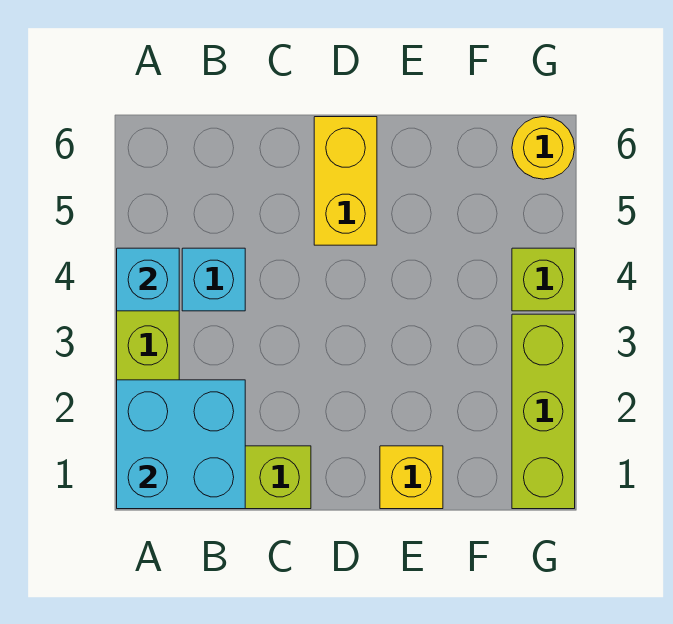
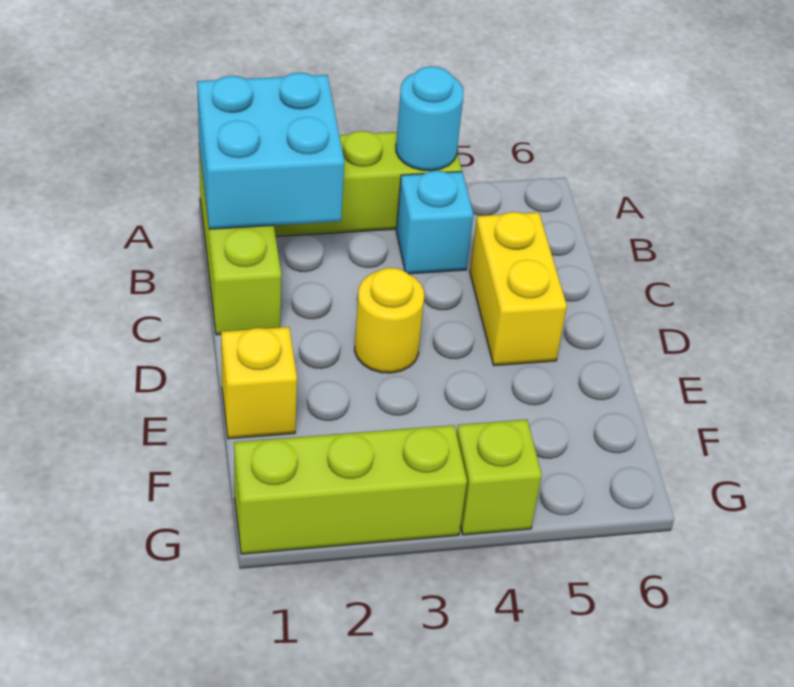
cyan brick A4 level 2 -> cyan round brick A4 level 2
yellow brick D5:D6 level 1 -> yellow brick C5:D5 level 1
yellow round brick G6 level 1 -> yellow round brick D3 level 1

